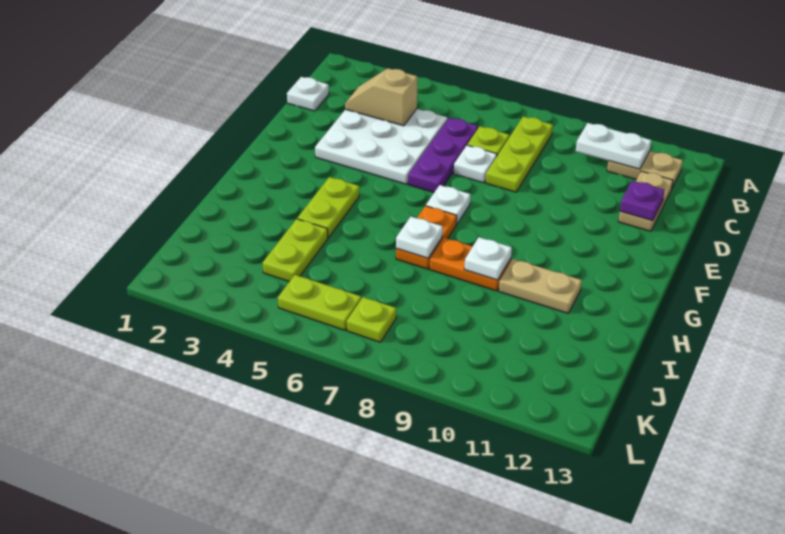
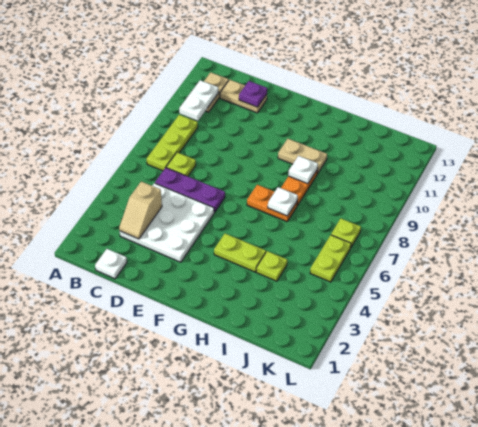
lime plate B8:D8 level 1 -> lime plate B7:B9 level 1
white plate D7 level 1 -> none
white plate F7 level 1 -> none
tan plate H10:H11 level 1 -> tan plate G10:H10 level 1
lime plate I4:J4 level 1 -> lime plate I4 level 1

